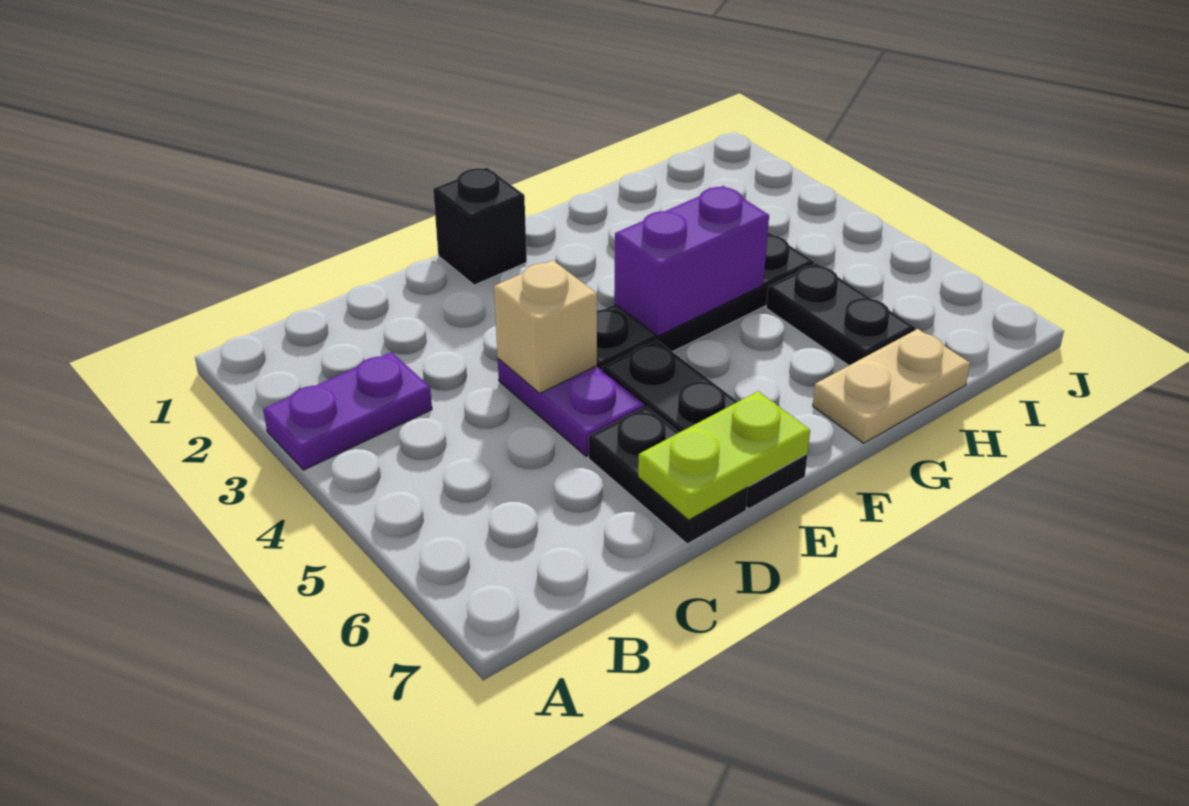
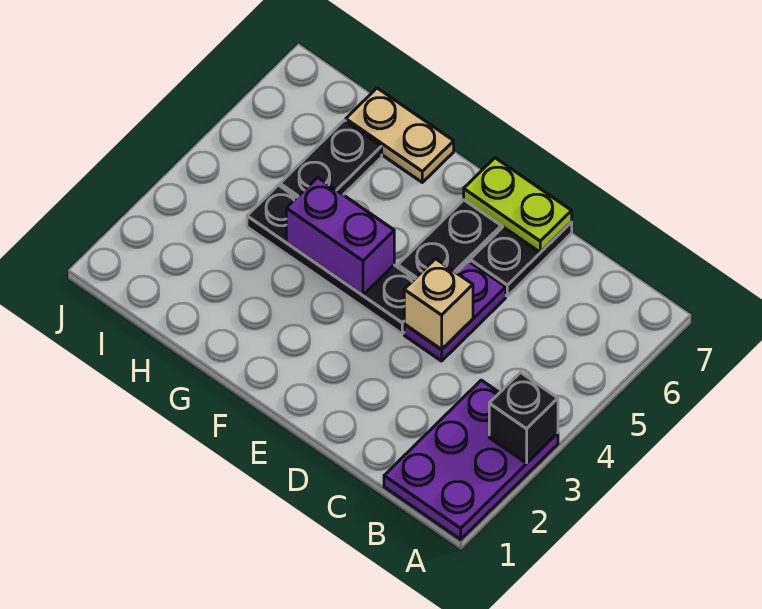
purple plate A3:B3 level 1 -> purple plate A1:B3 level 1
black brick E1 level 1 -> black brick A3 level 2

